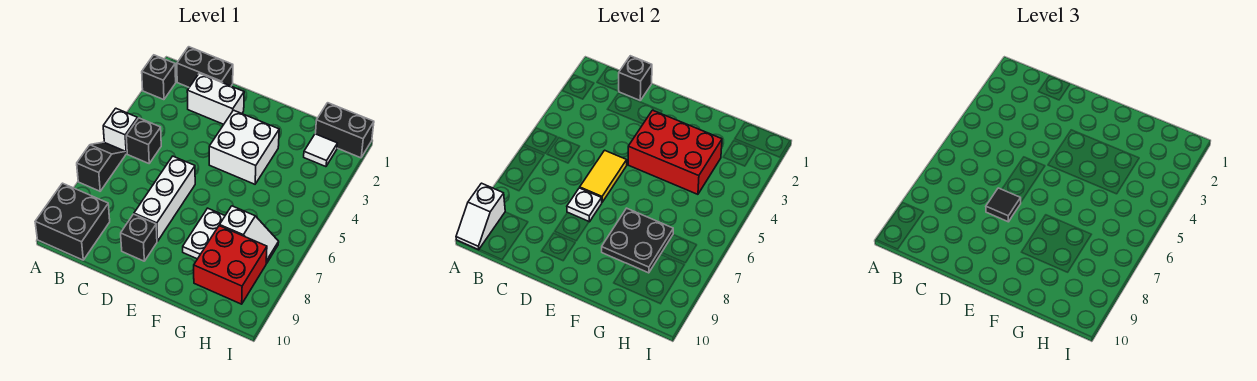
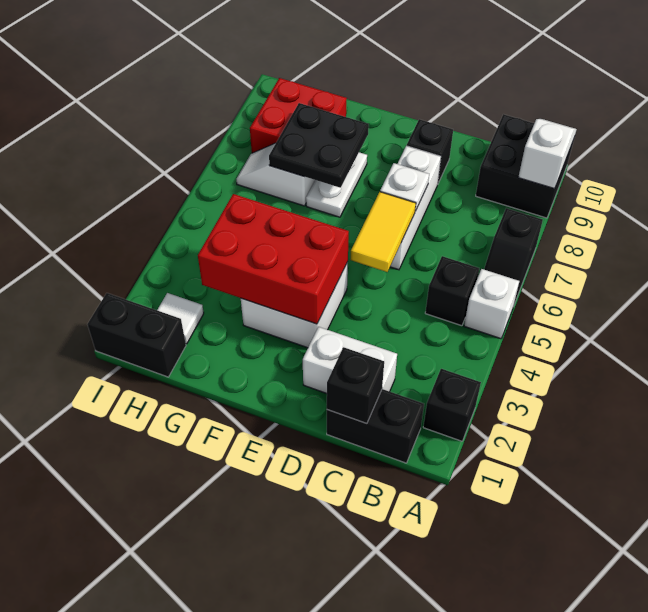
black tile D7 level 3 -> none

